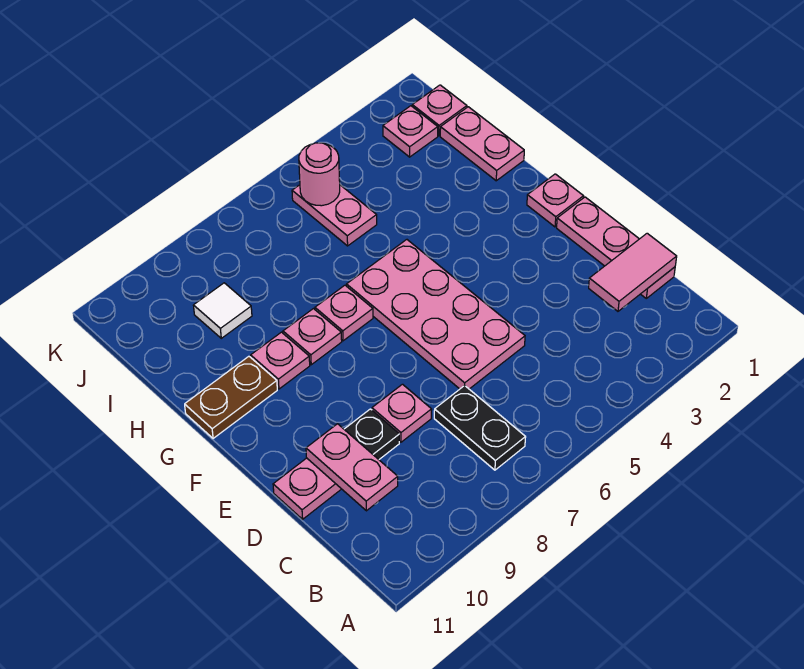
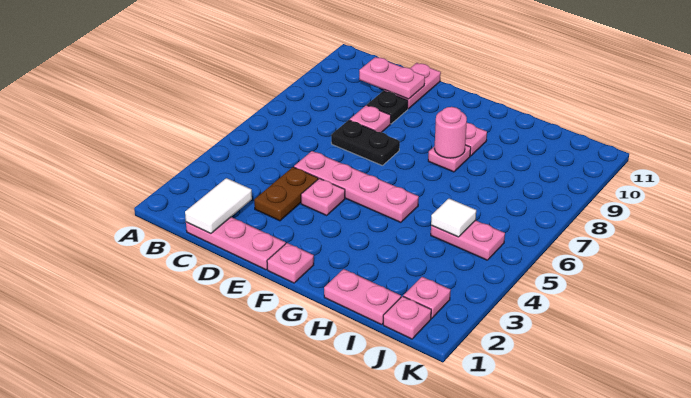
black plate B7:C7 level 1 -> black plate D7:E7 level 1
pink tile C1:C2 level 2 -> white tile C1:C2 level 2
pink plate D5:G6 level 1 -> pink plate D5:G5 level 1
pink plate G7 level 1 -> pink plate E4 level 1
brown plate G10:G11 level 1 -> brown plate D3:D4 level 1
white tile I9 level 1 -> white tile I5 level 2
pink round brick J5 level 2 -> pink round brick G8 level 2

